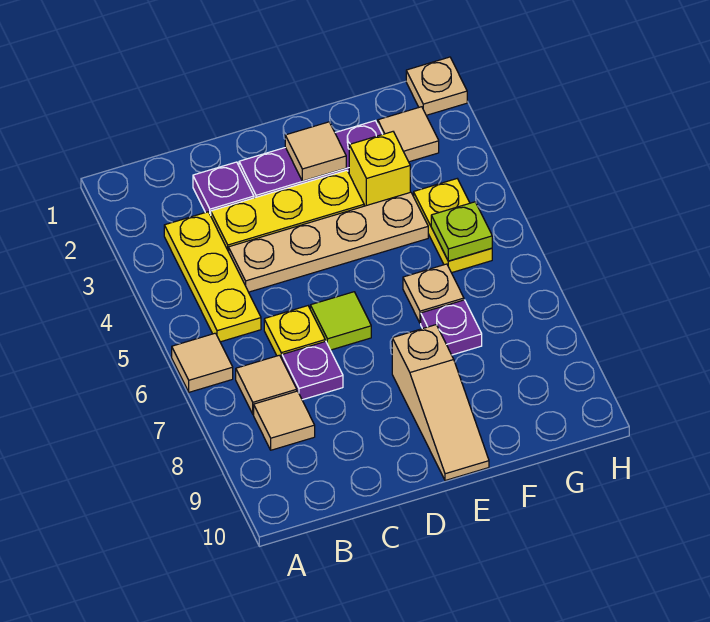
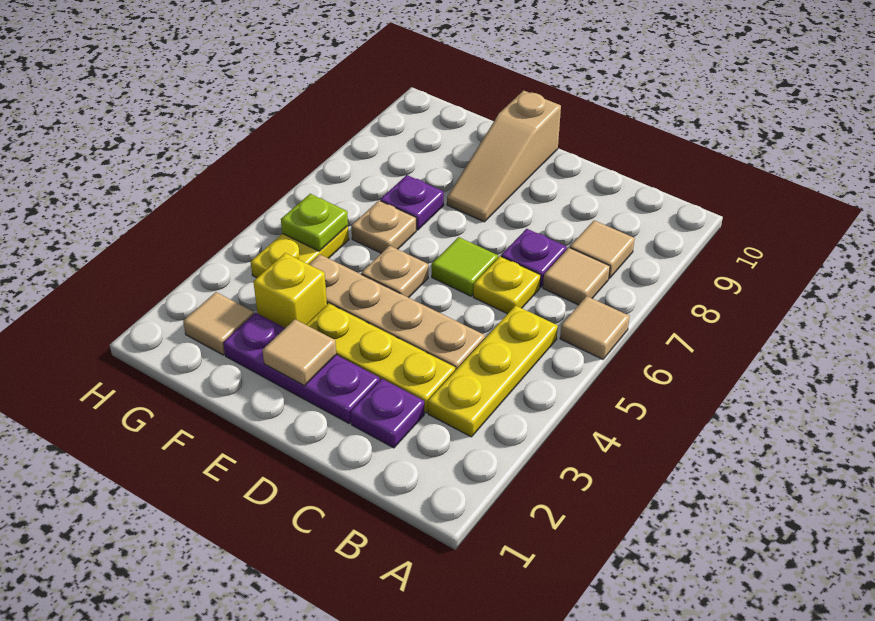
tan slope E8:E10 level 1 top 8 -> tan slope E8:E10 level 1 top 10
tan plate H1 level 1 -> tan plate E5 level 1

